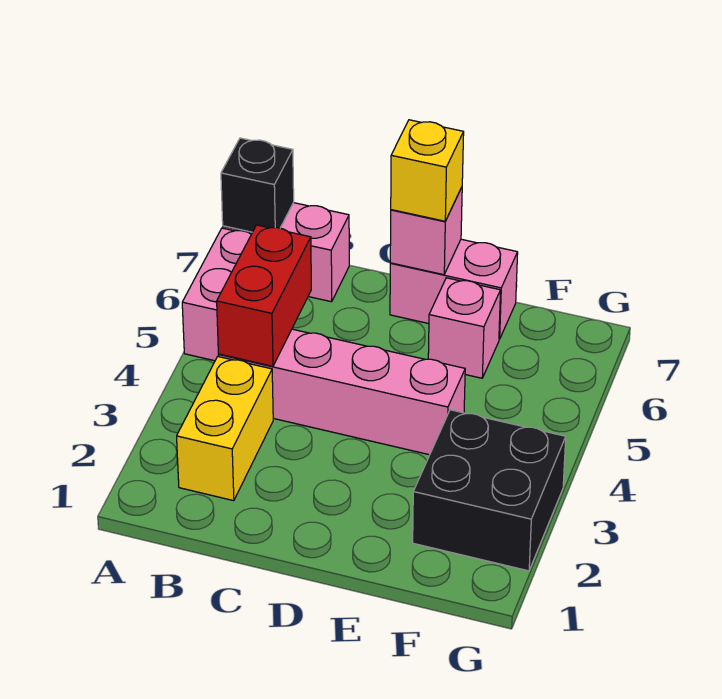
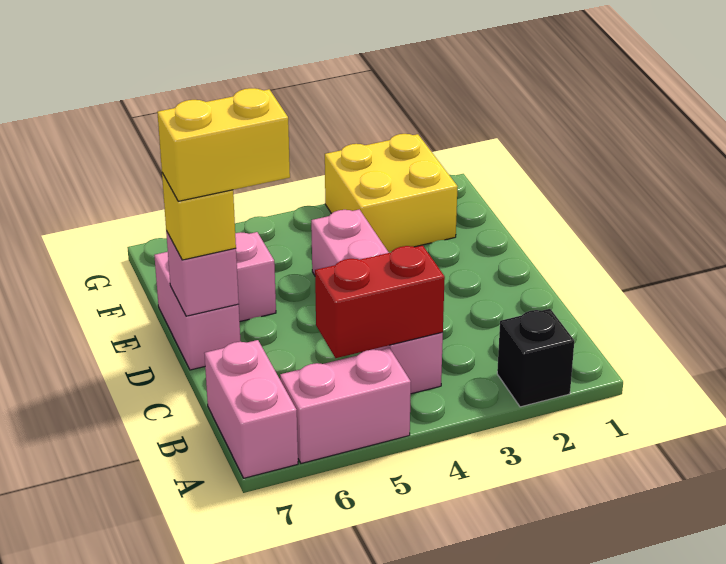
black brick A7 level 2 -> black brick A2 level 1
yellow brick B2:B3 level 1 -> yellow brick D6:D7 level 4
black brick F2:G3 level 1 -> yellow brick F2:G3 level 1

